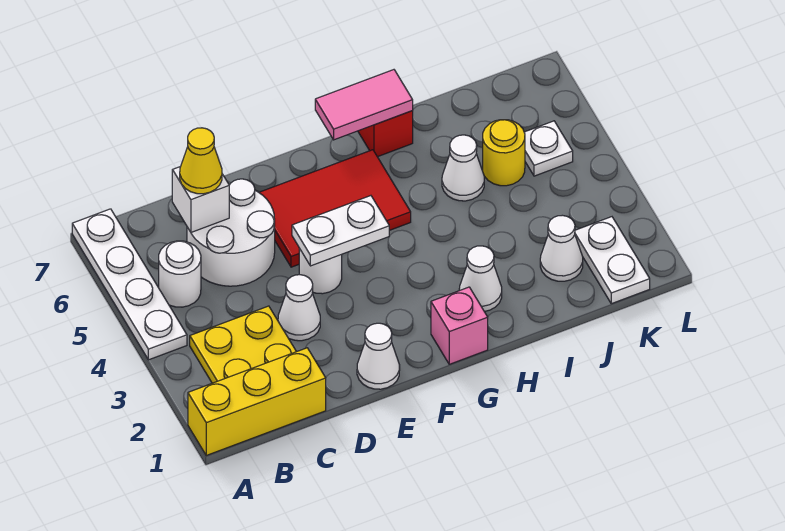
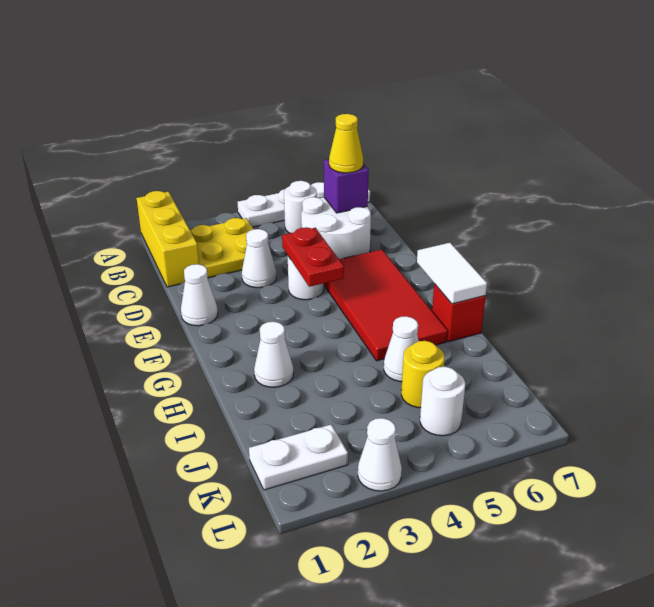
white brick C6 level 2 -> purple brick C6 level 2
white plate E4:F4 level 2 -> red plate E4:F4 level 2
red tile E5:G6 level 1 -> red tile E5:H6 level 1
pink brick G1 level 1 -> none
pink tile G7:H7 level 2 -> white tile G7:H7 level 2
white cone J2 level 1 -> white cone L3 level 1
white plate K5 level 1 -> white round brick K5 level 1

